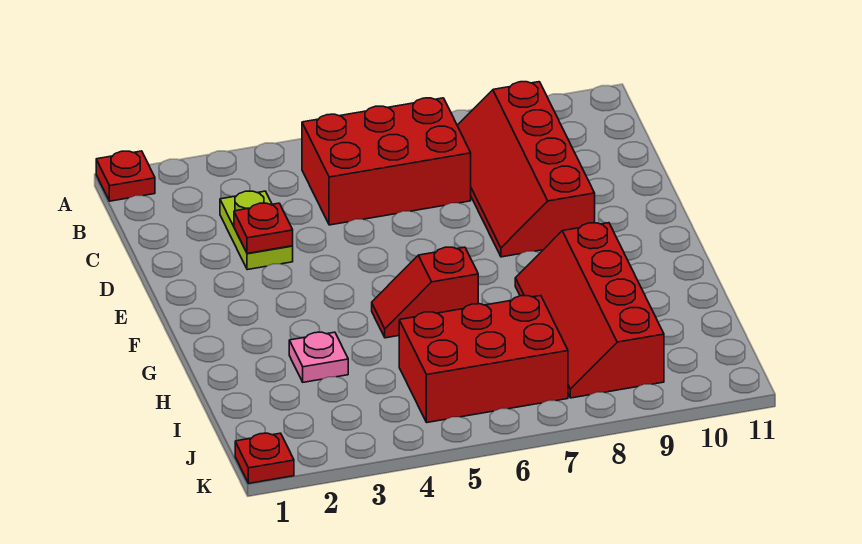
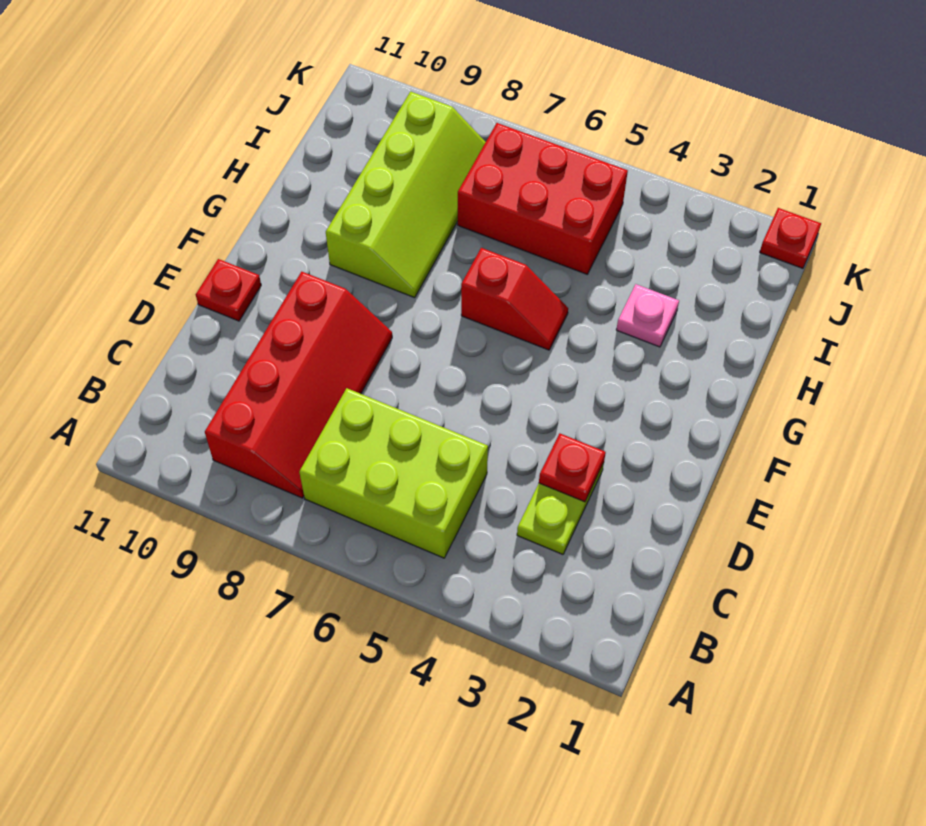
red plate A1 level 1 -> red plate E11 level 1
red brick B5:C7 level 1 -> lime brick B5:C7 level 1
red slope G8:J9 level 1 top 9 -> lime slope G8:J9 level 1 top 9

